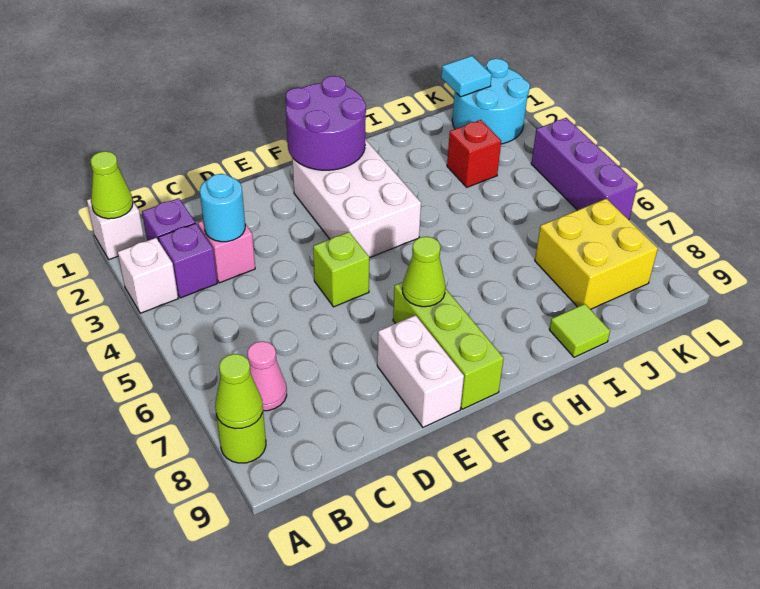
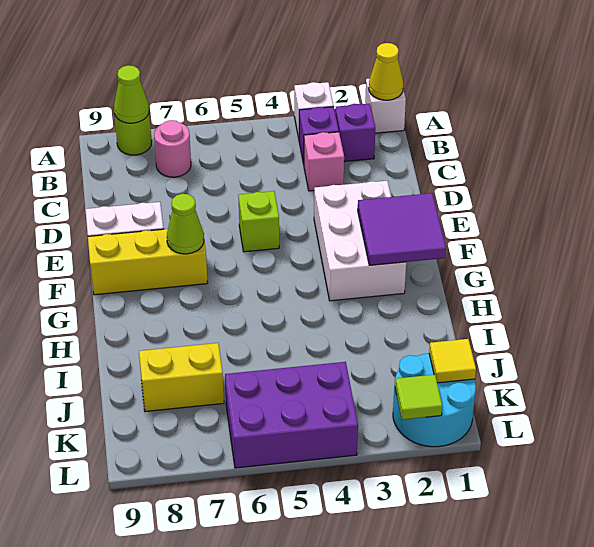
lime cone A1 level 2 -> yellow cone A1 level 2
pink cone B7 level 1 -> pink round brick B7 level 1
cyan round brick C3 level 2 -> none
purple round brick F1:G2 level 2 -> purple tile F1:G2 level 2
white brick F2:G4 level 1 -> white brick E2:G3 level 1
lime brick F7:F9 level 1 -> yellow brick F7:F9 level 1
lime tile I9 level 1 -> lime tile L2 level 2
red brick J3 level 1 -> none
yellow brick J7:K8 level 1 -> yellow brick J7:J8 level 1
cyan tile K1 level 2 -> yellow tile K1 level 2
purple brick L4:L6 level 1 -> purple brick K4:L6 level 1

